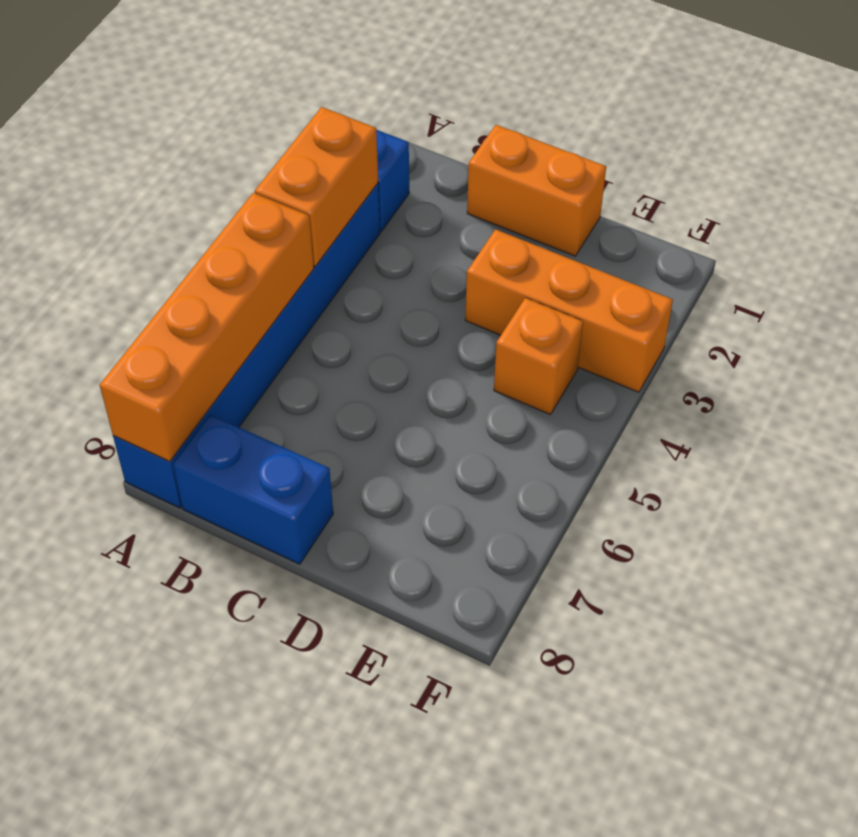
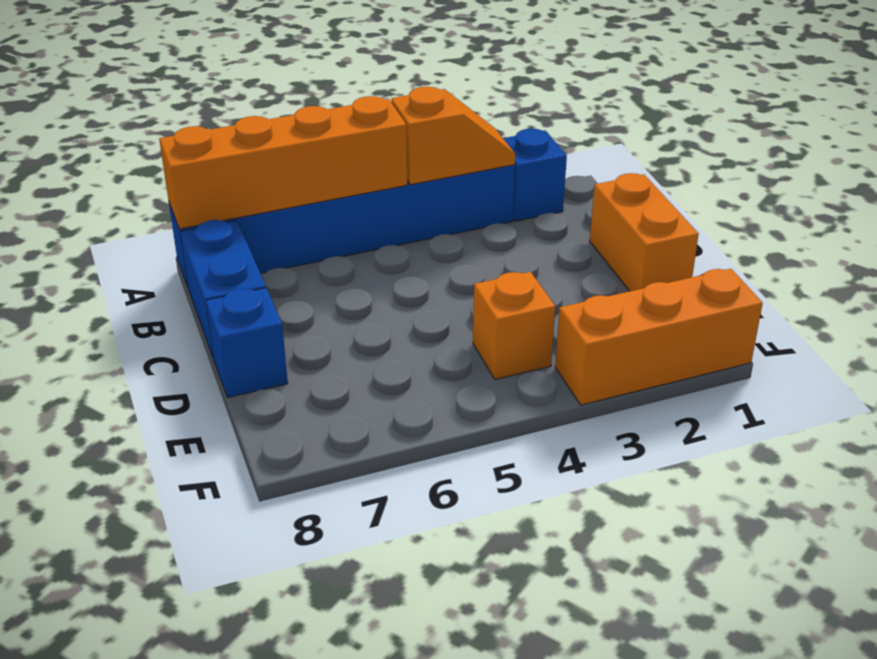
orange brick A3:A4 level 2 -> orange slope A3:A4 level 2 top 4
orange brick D3:F3 level 1 -> orange brick F1:F3 level 1
none -> blue brick D8 level 1

